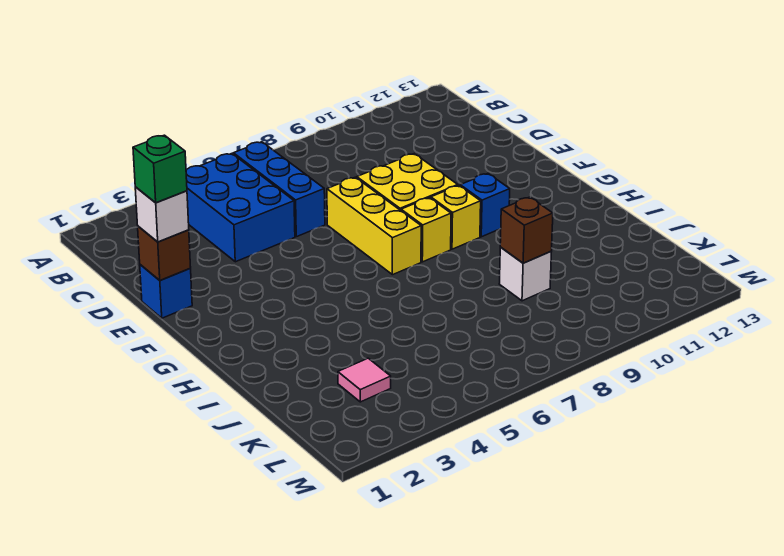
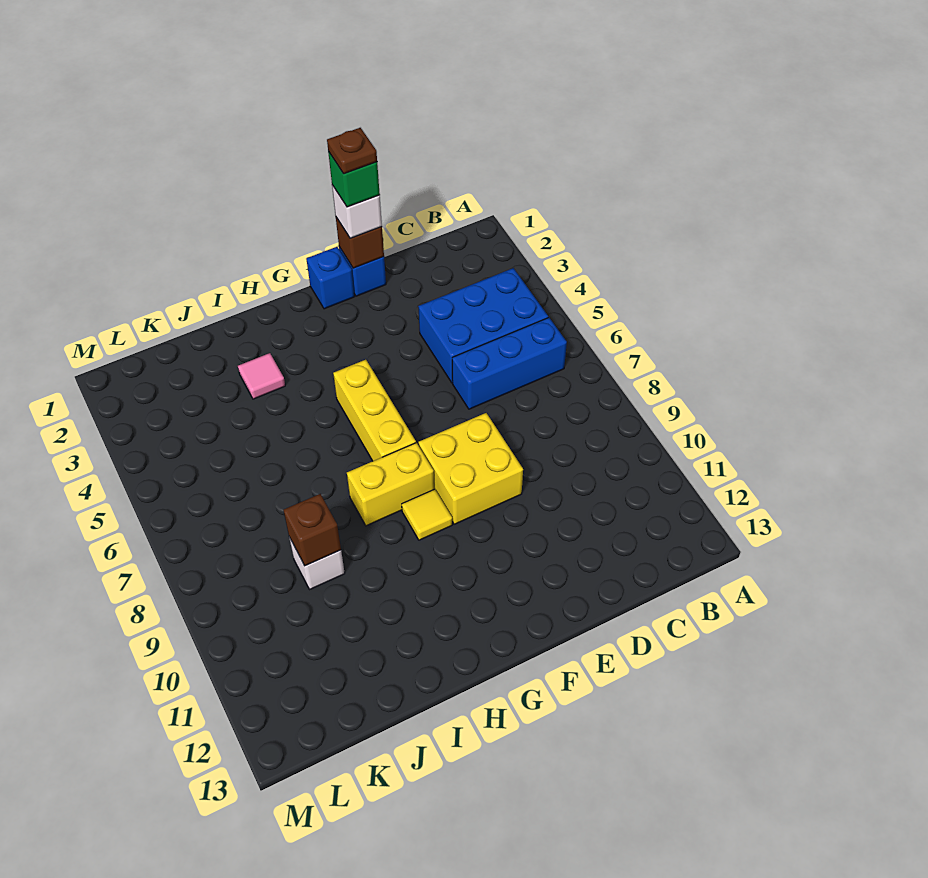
none -> brown plate E1 level 5
yellow brick E7:G7 level 1 -> yellow brick G5:G7 level 1
yellow brick G8 level 1 -> yellow brick G8:H8 level 1
yellow brick G9 level 1 -> yellow tile G9 level 1
blue brick G10 level 1 -> blue brick F1 level 1
pink tile K3 level 1 -> pink tile I3 level 1

